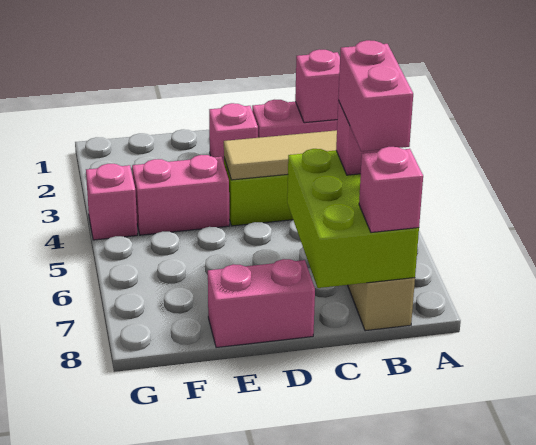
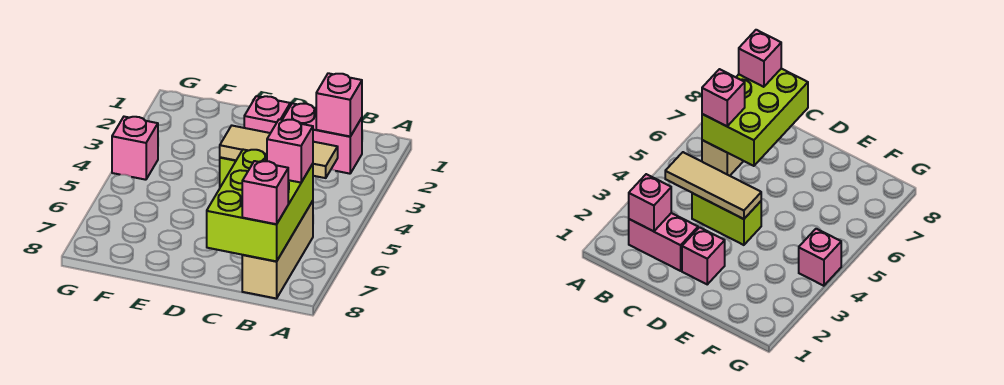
pink brick B6:B7 level 4 -> none
pink brick D8:E8 level 1 -> none
pink brick E4:F4 level 1 -> none

